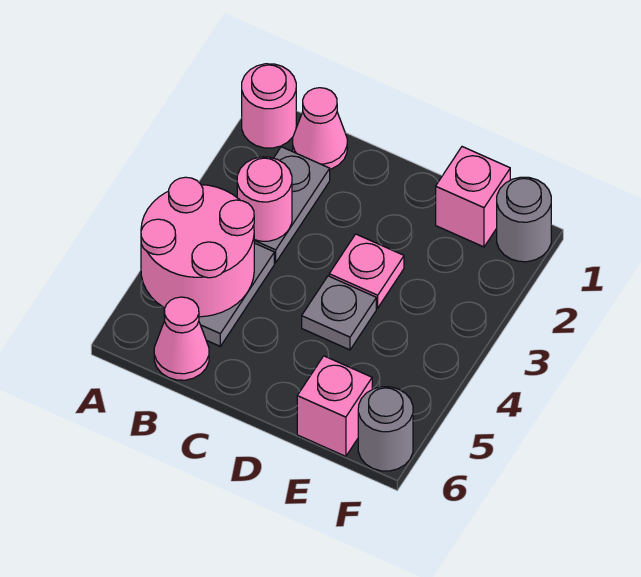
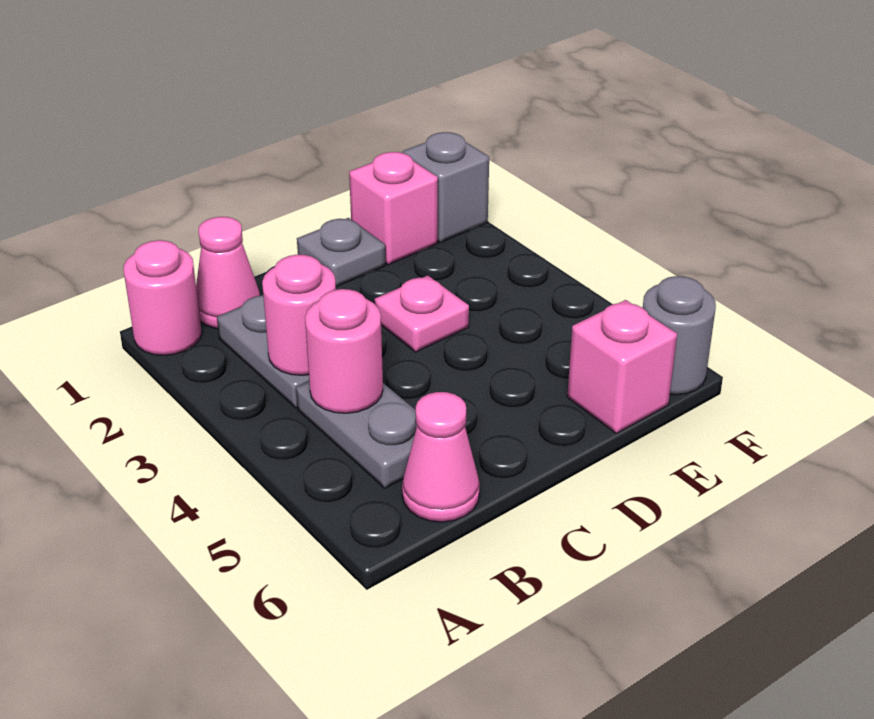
pink round brick A4:B5 level 2 -> pink round brick B4 level 2
grey plate D4 level 1 -> grey plate D1 level 1
grey round brick F1 level 1 -> grey brick F1 level 1

